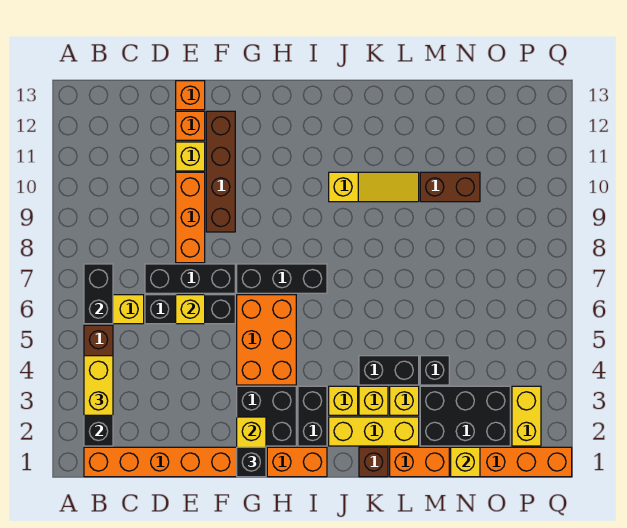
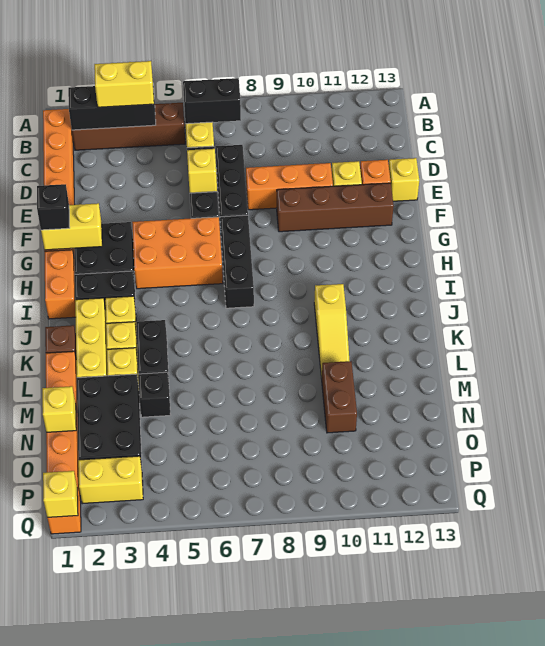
orange brick E13 level 1 -> yellow brick E13 level 1
none -> yellow brick Q1 level 2

